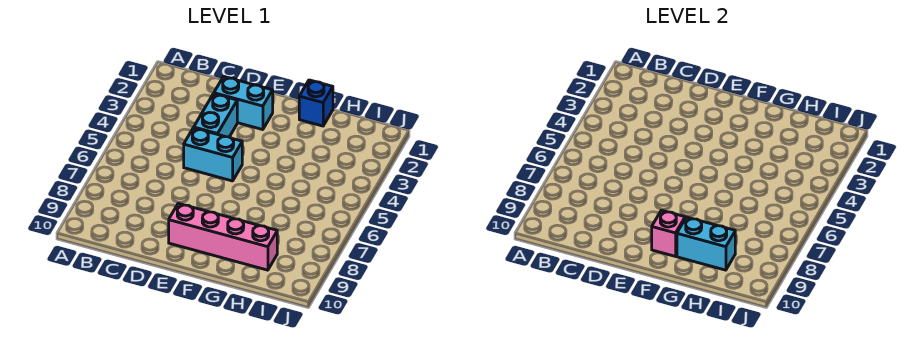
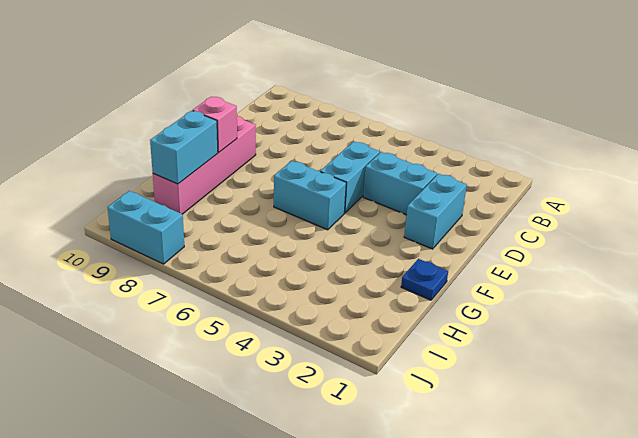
none -> cyan brick F5:F6 level 1
blue brick G1 level 1 -> blue plate G1 level 1
none -> cyan brick J8:J9 level 1

